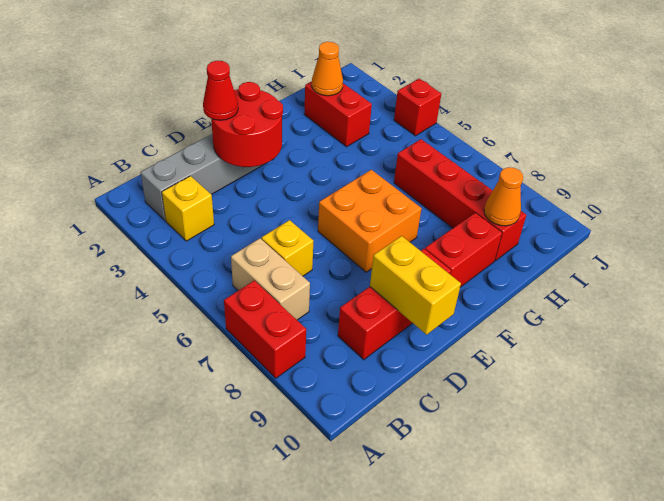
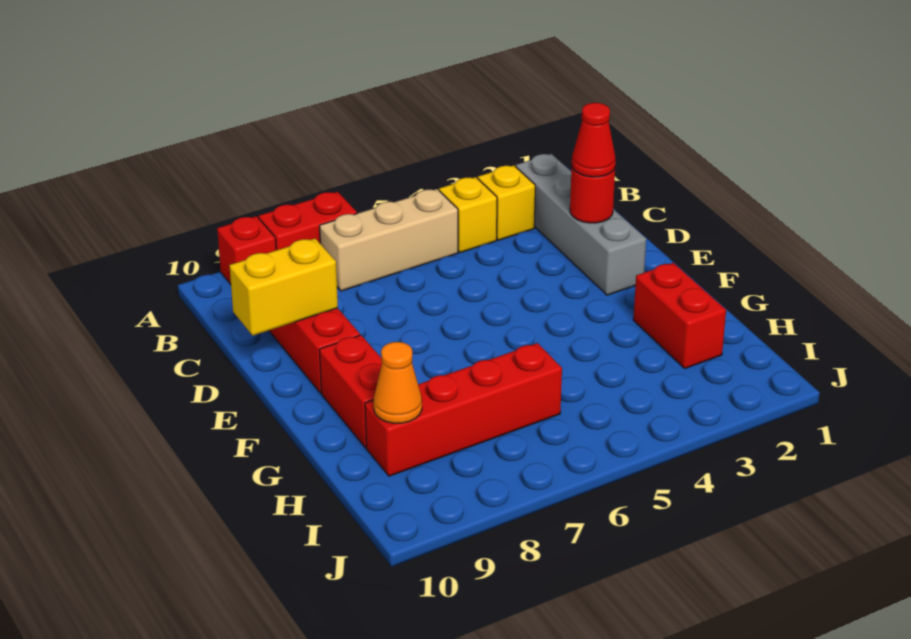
tan brick B6:B7 level 1 -> tan brick B5:B7 level 1
yellow brick C6 level 1 -> yellow brick B4 level 1
red round brick D2:E3 level 2 -> red round brick D2 level 2
orange brick E6:F7 level 1 -> none
red brick H2:H3 level 1 -> red brick G2:H2 level 1
orange cone H2 level 2 -> none
red brick J4 level 1 -> red brick A9 level 1

